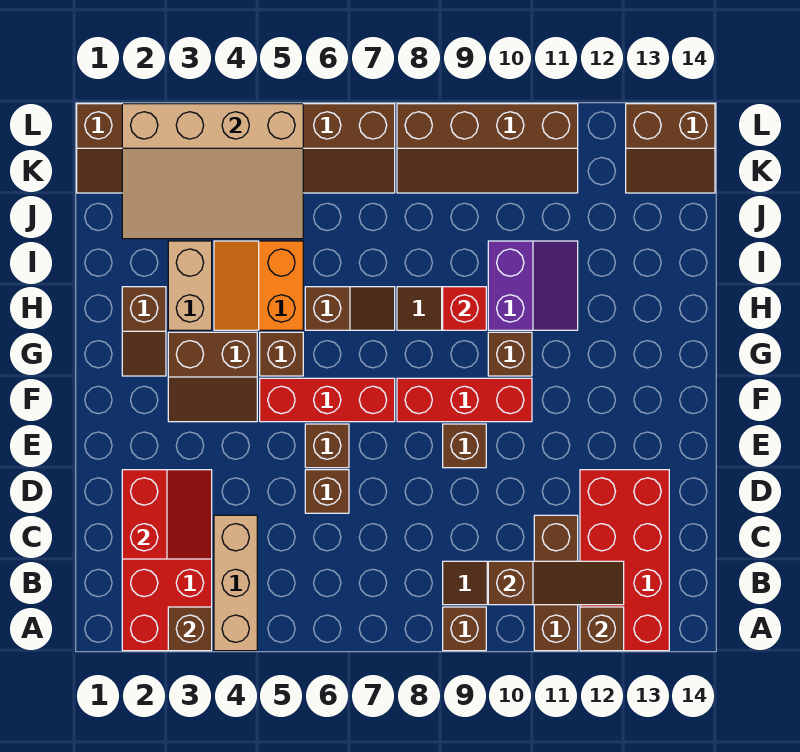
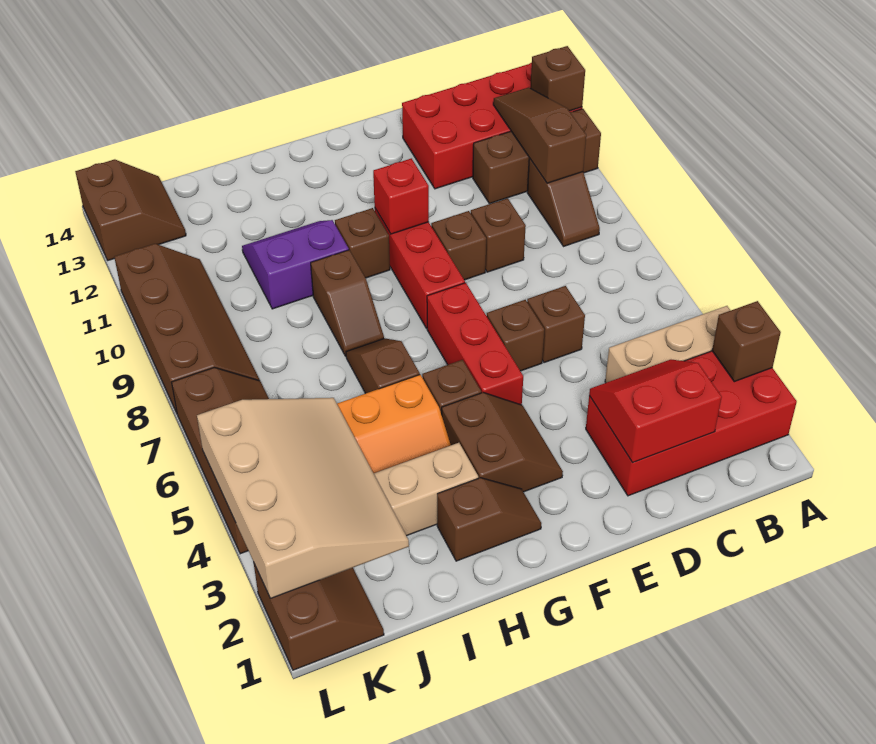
brown brick A9 level 1 -> brown brick D9 level 1
red brick H9 level 2 -> red brick F10 level 2

